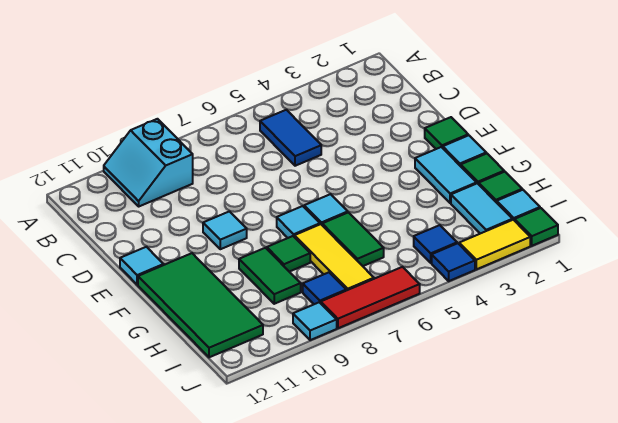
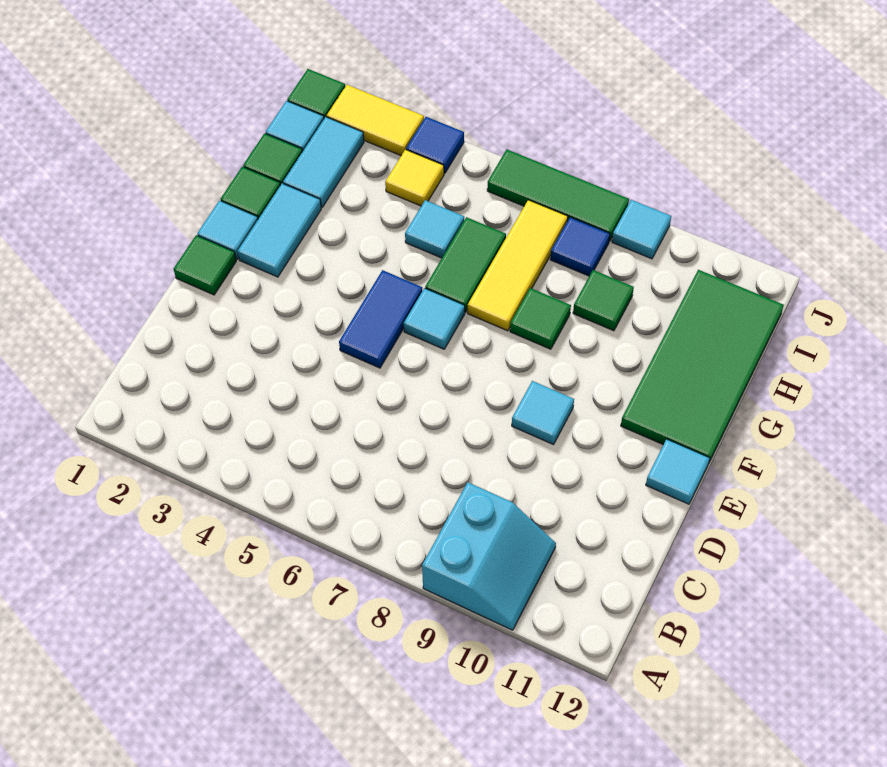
blue tile B5:C5 level 1 -> blue tile E5:F5 level 1
cyan tile F7 level 1 -> cyan tile H5 level 1
green tile G9:H9 level 1 -> green tile H9 level 1
blue tile I4 level 1 -> yellow tile I4 level 1
red tile J6:J8 level 1 -> green tile J6:J8 level 1

